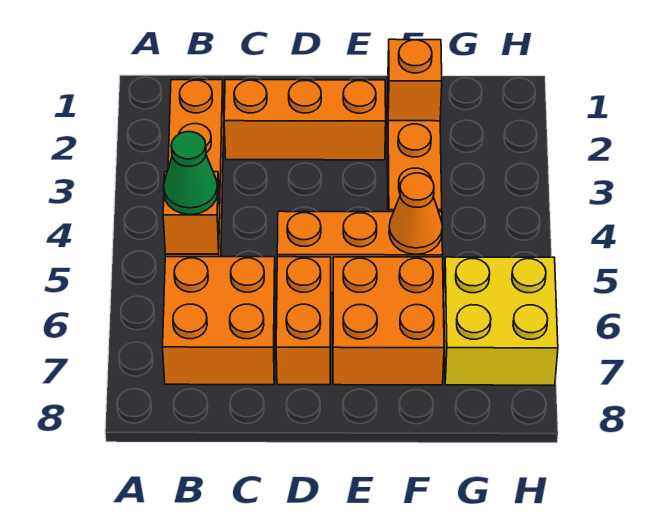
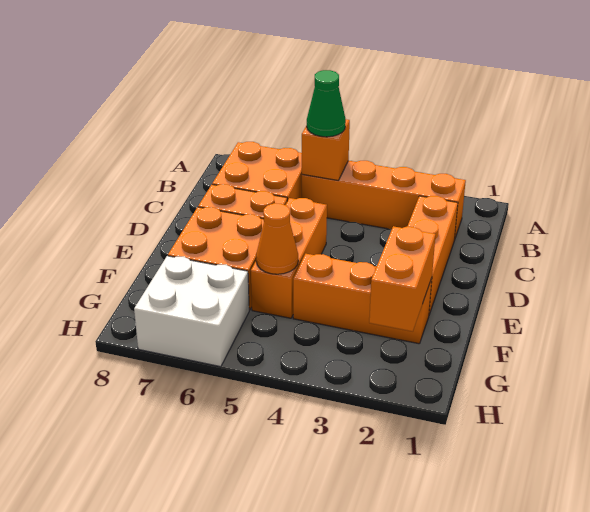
orange brick F2 level 2 -> orange brick F2:G2 level 2
yellow brick G6:H7 level 1 -> white brick G6:H7 level 1

